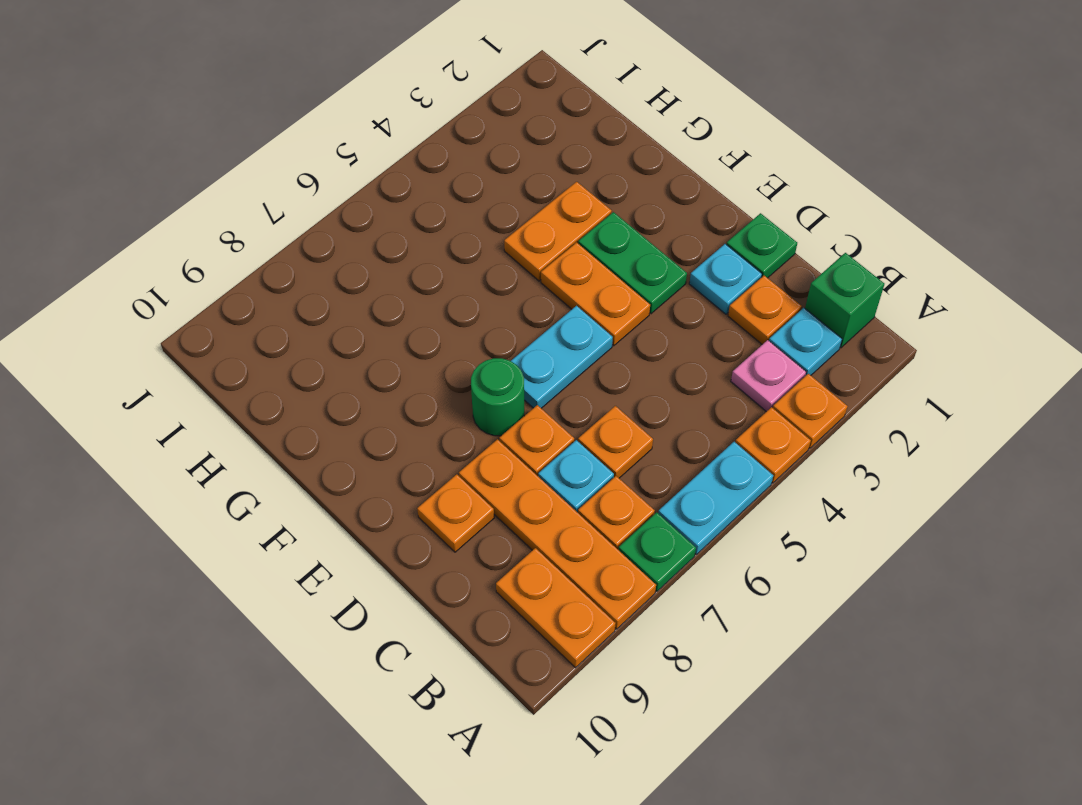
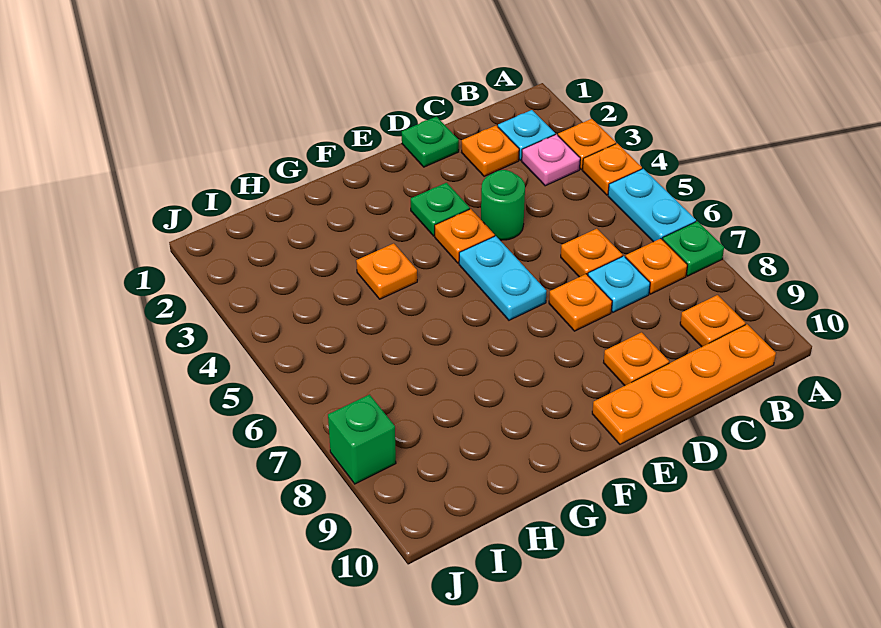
orange plate A8:D8 level 1 -> orange plate B10:E10 level 1
orange plate A9:B9 level 1 -> orange plate B9 level 1
green brick B1 level 1 -> green brick J8 level 1
cyan plate D2 level 1 -> none
green plate E3:F3 level 1 -> green plate E3 level 1
orange plate E4:F4 level 1 -> orange plate E4 level 1
green round brick E7 level 1 -> green round brick D4 level 1
orange plate G3:G4 level 1 -> orange plate G4 level 1

